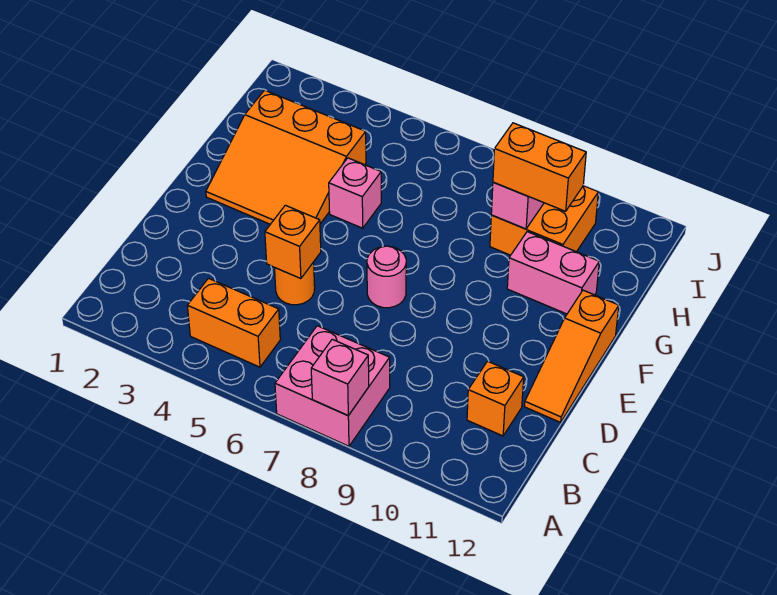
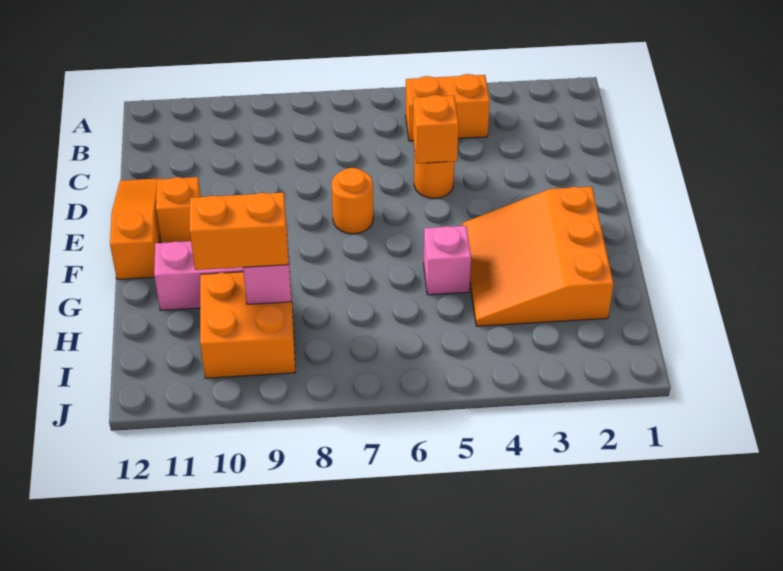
pink brick A7:B8 level 1 -> none
pink brick A8 level 2 -> none
orange brick C11 level 1 -> orange brick E11 level 1
pink round brick E7 level 1 -> orange round brick E7 level 1
orange slope F2:H4 level 1 top H -> orange slope F2:H4 level 1 top 2

